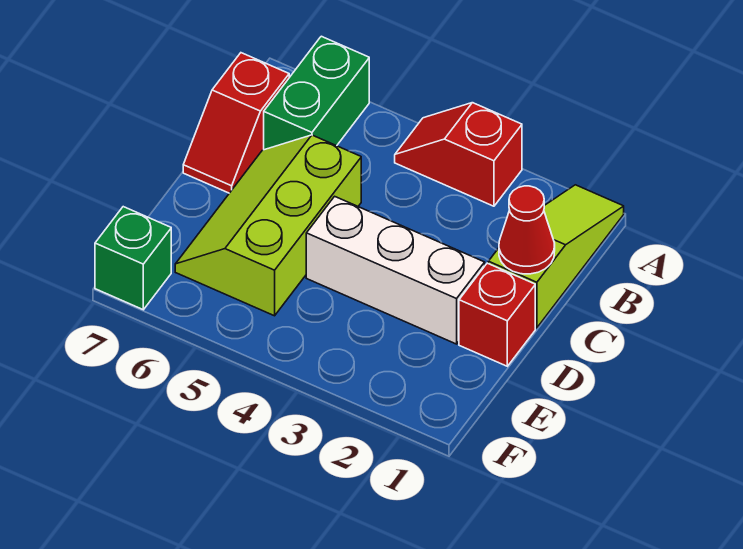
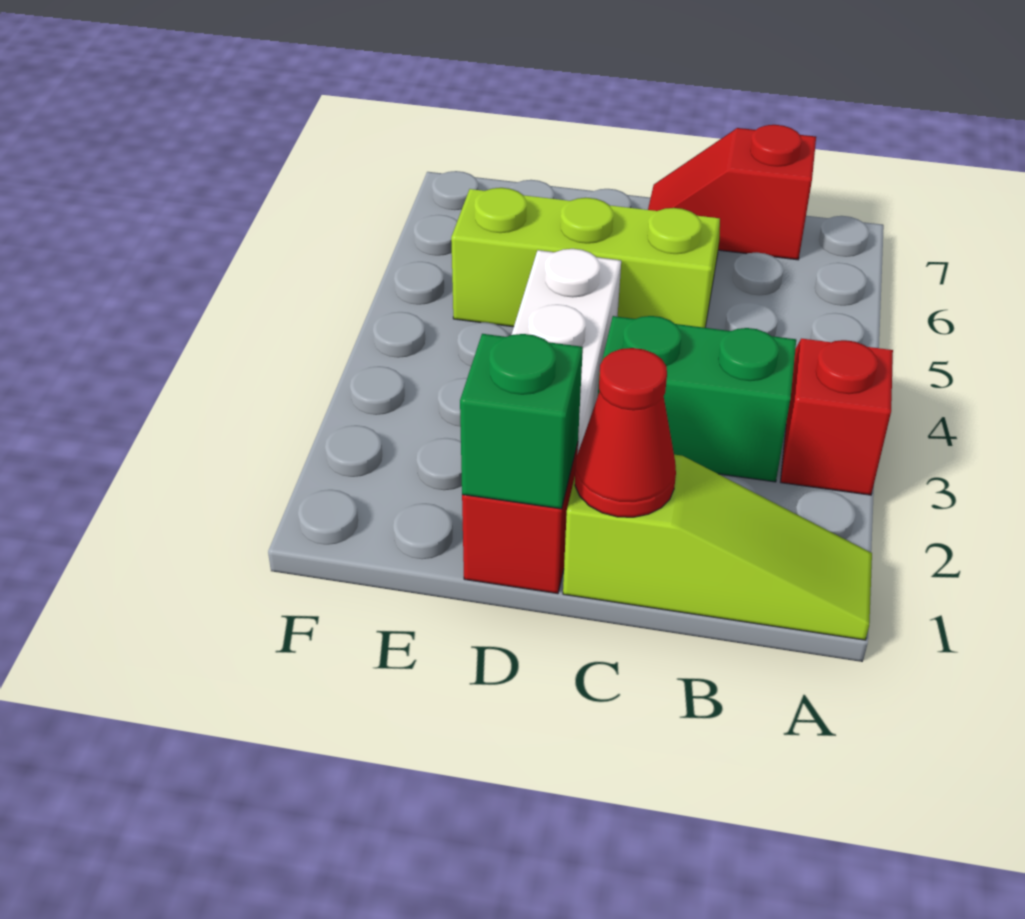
green brick A6:B6 level 1 -> green brick B3:C3 level 1
green brick F7 level 1 -> green brick D1 level 2

